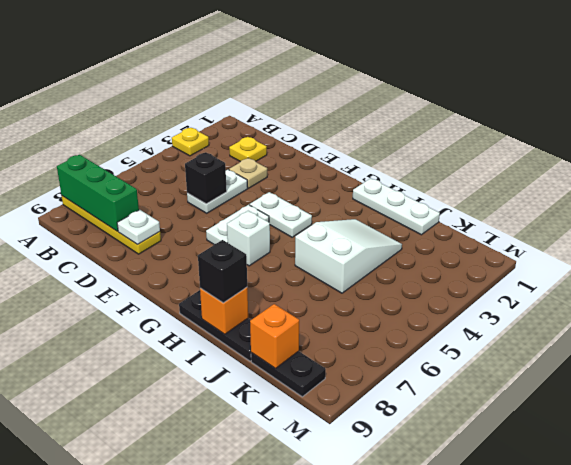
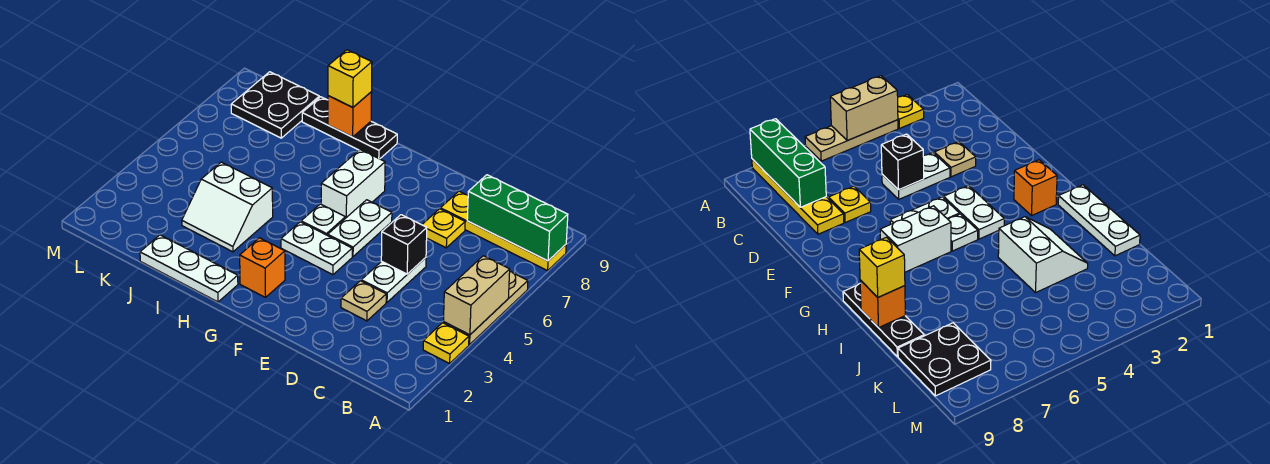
none -> tan plate A4:A6 level 1
none -> tan brick A4:A5 level 2
yellow plate C2 level 1 -> yellow plate D7 level 1
white plate D8 level 2 -> white plate G5 level 1
white brick G6 level 1 -> white brick G6:G7 level 1
white slope I3:J5 level 1 top 5 -> white slope I3:J4 level 1 top 4
black brick I9 level 3 -> yellow brick I9 level 3
black plate K9:L9 level 1 -> black plate K8:L9 level 1
orange brick K9 level 2 -> orange brick G2 level 1

